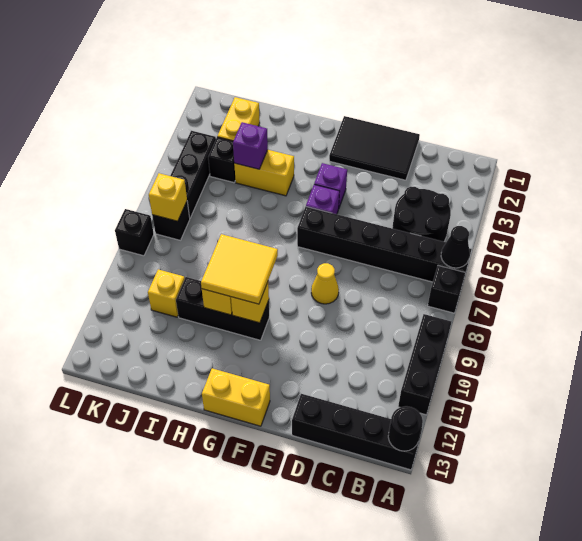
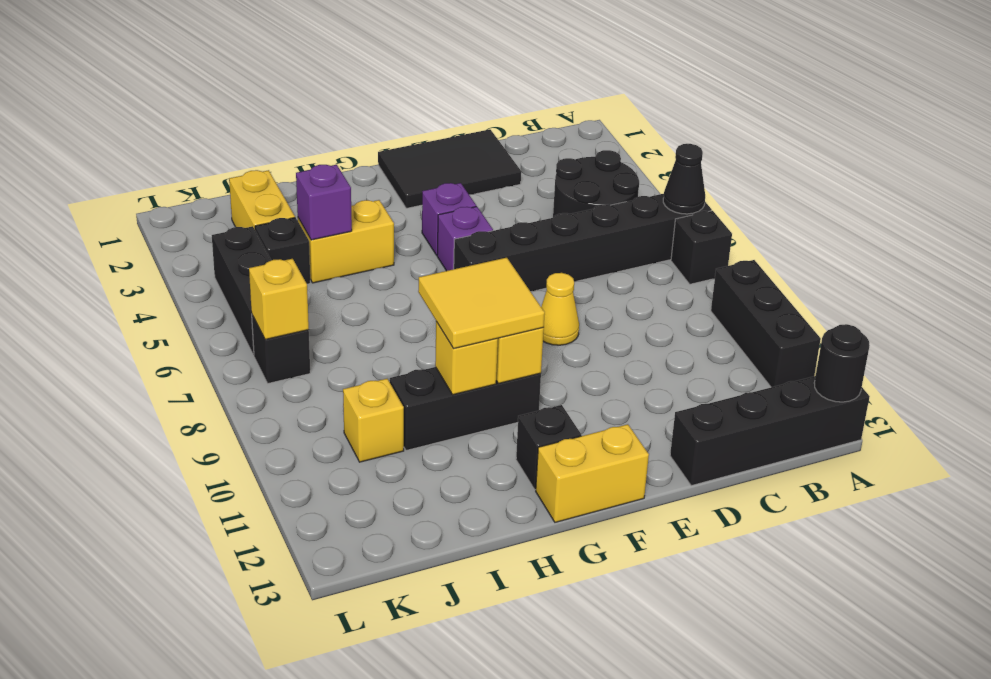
black brick L8 level 1 -> black brick G12 level 1

